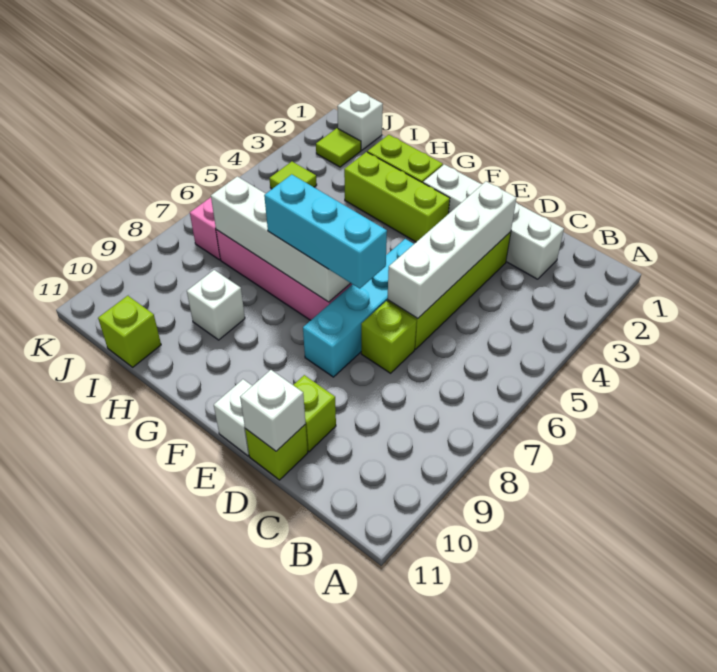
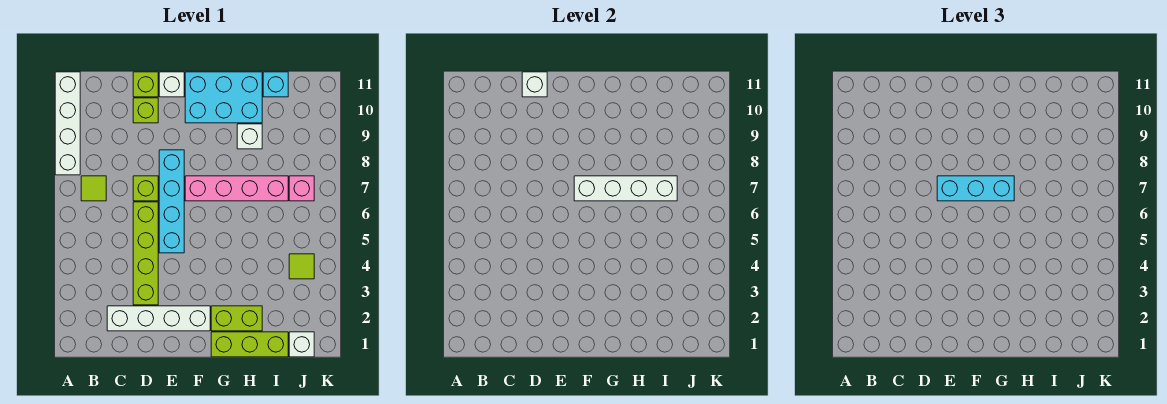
white brick D3:D6 level 2 -> white brick A8:A11 level 1
lime brick F3:H3 level 1 -> lime brick G1:I1 level 1
none -> cyan brick F10:H11 level 1
lime brick I11 level 1 -> cyan brick I11 level 1
lime tile J2 level 1 -> lime tile B7 level 1

